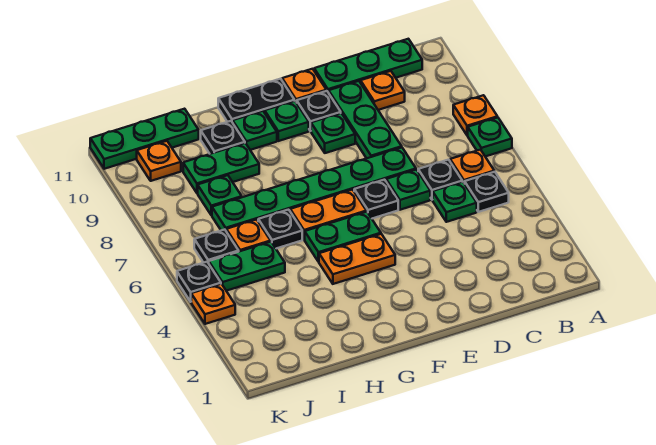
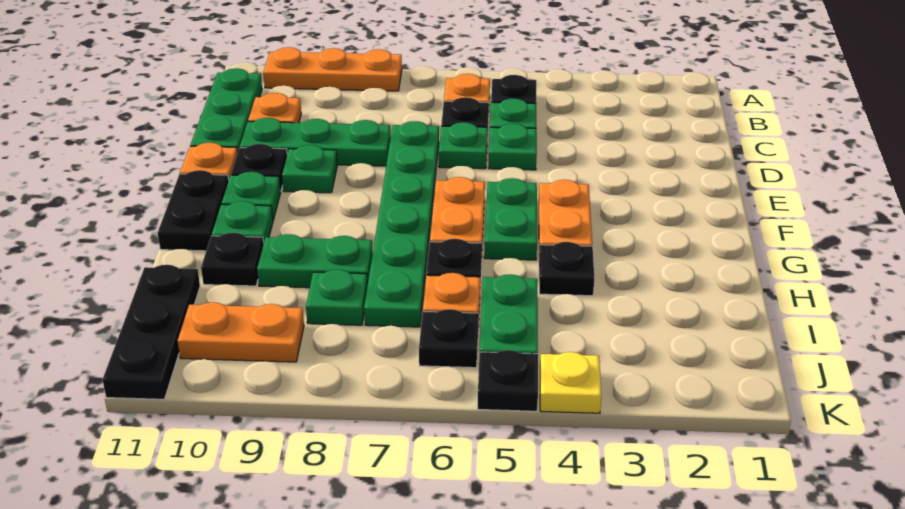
green plate A7 level 1 -> green plate D5 level 1
orange plate A8 level 1 -> orange plate A8:A10 level 1
black plate E6 level 1 -> black plate H4 level 1
green plate H9:I9 level 1 -> green plate H8:H9 level 1
green plate I11:K11 level 1 -> black plate I11:K11 level 1
orange plate J10 level 1 -> orange plate J9:J10 level 1
orange plate K4 level 1 -> yellow plate K4 level 1

